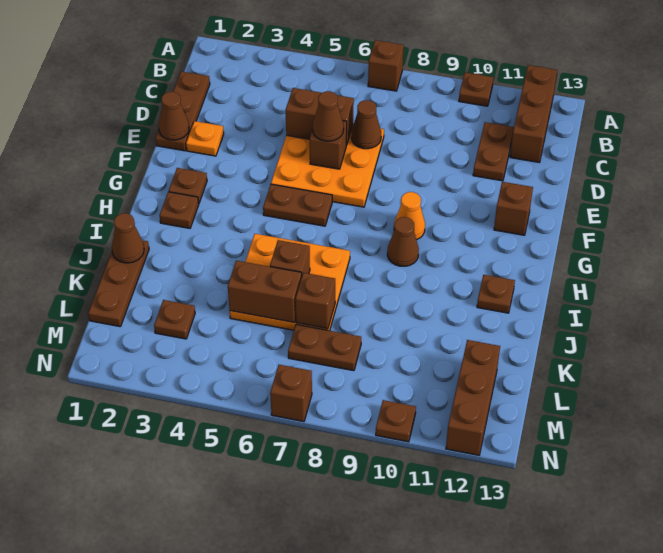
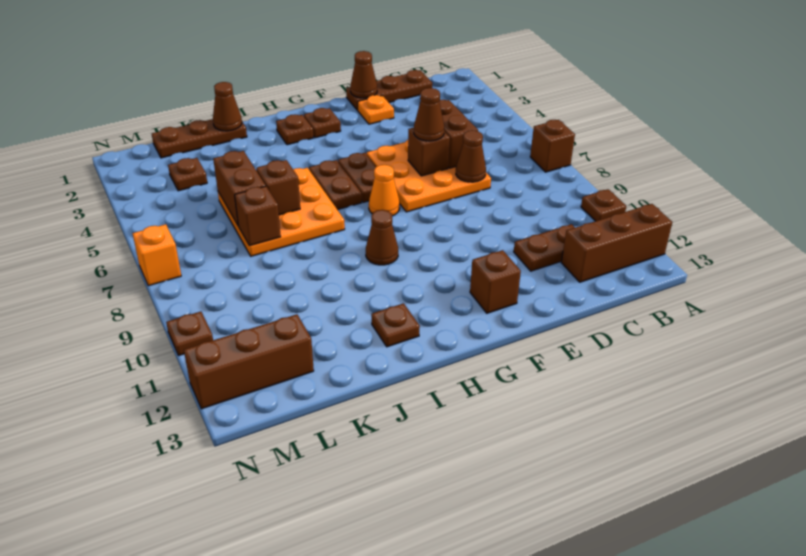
orange cone G9 level 1 -> orange cone G7 level 1
brown plate L7:L8 level 1 -> brown plate H5:H6 level 1
brown brick N7 level 1 -> orange brick N7 level 1

